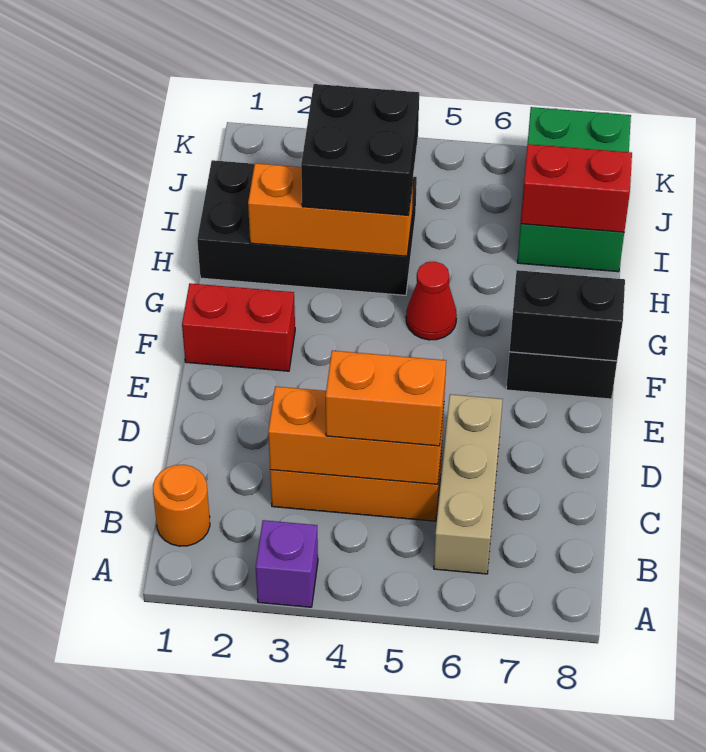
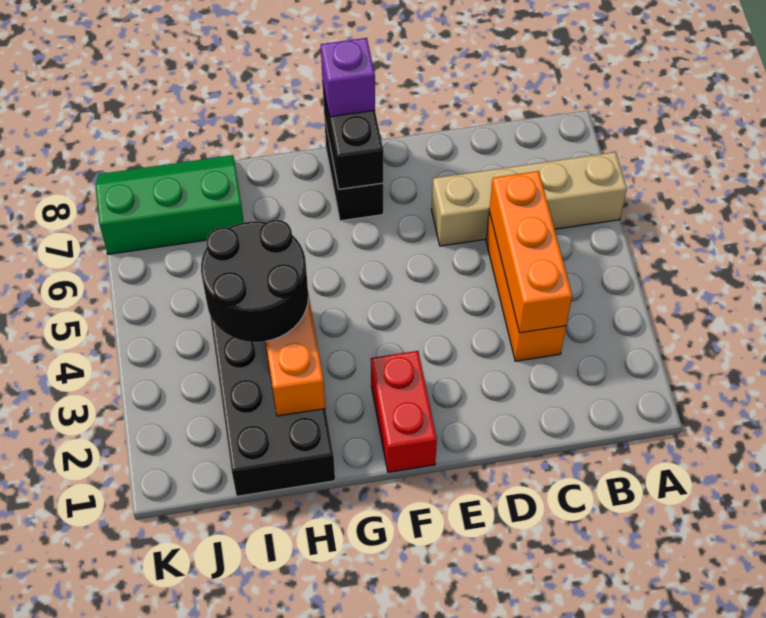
purple brick A3 level 1 -> purple brick F8 level 3
orange round brick B1 level 1 -> none
tan brick B6:D6 level 1 -> tan brick A6:D6 level 1
orange brick C4:C5 level 3 -> none
red cone G5 level 1 -> none
black brick H3:I4 level 3 -> black round brick H3:I4 level 3
green brick I7:K8 level 1 -> green slope I7:K8 level 1 top 7
red brick I7:I8 level 2 -> none

